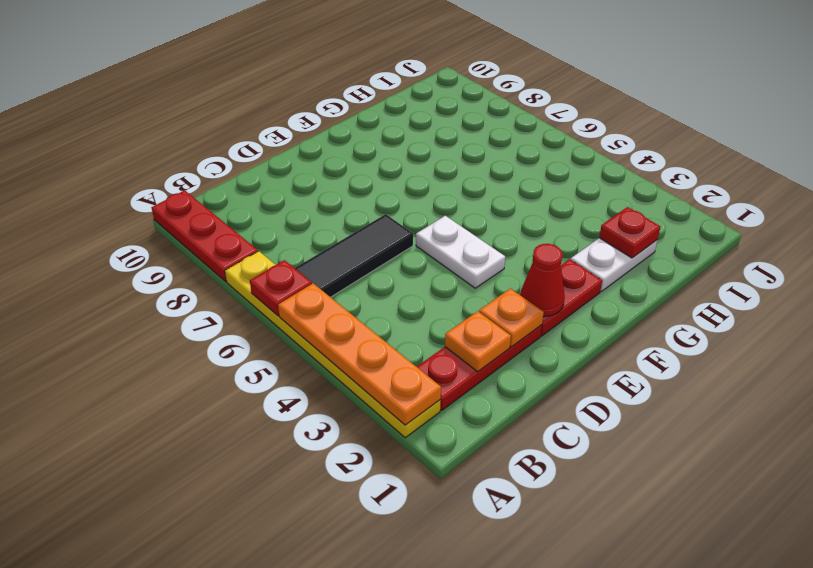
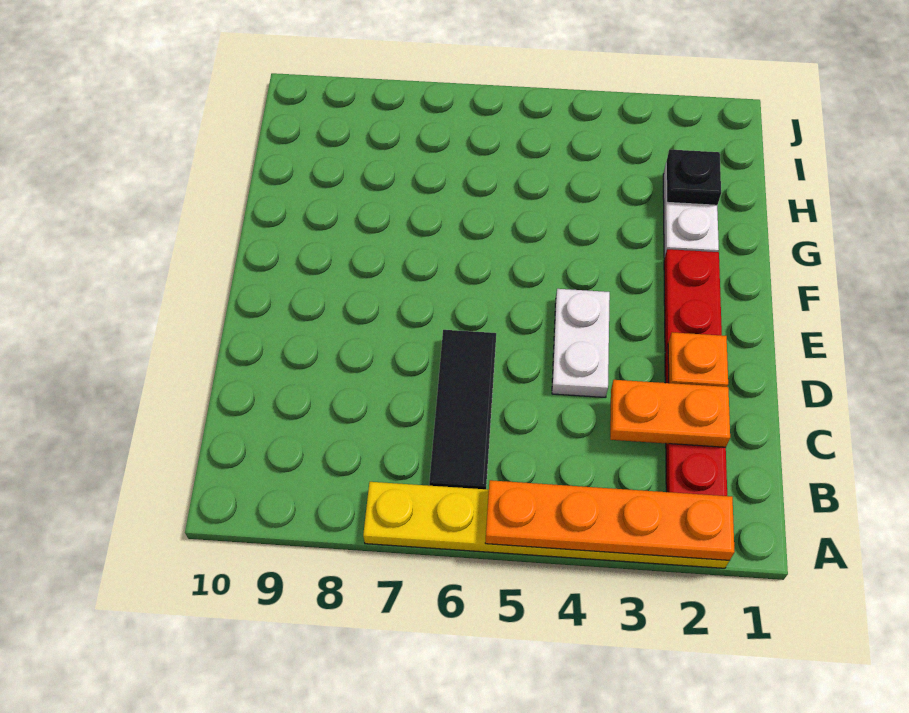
red plate A6 level 2 -> none
red plate A8:A10 level 1 -> none
orange plate C2 level 2 -> orange plate C2:C3 level 2
red cone E2 level 2 -> none
white plate E4:E5 level 1 -> white plate D4:E4 level 1
red plate H2 level 2 -> black plate H2 level 2

